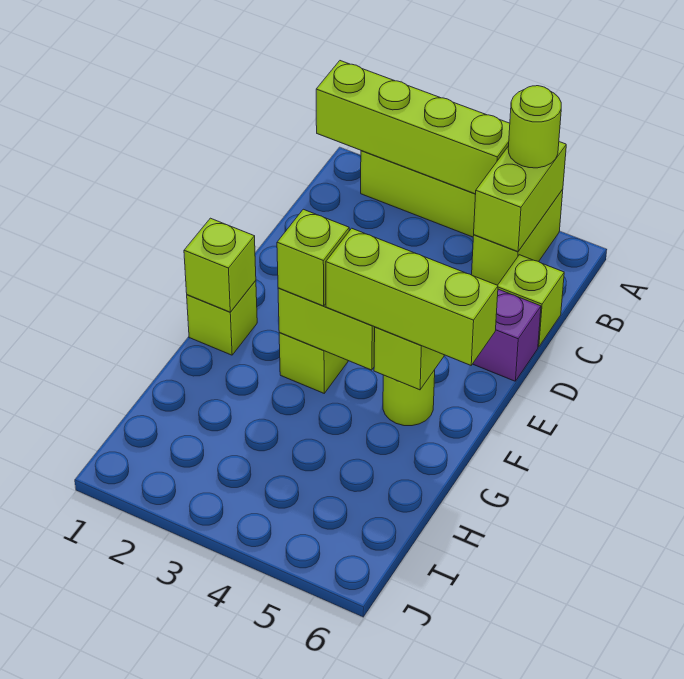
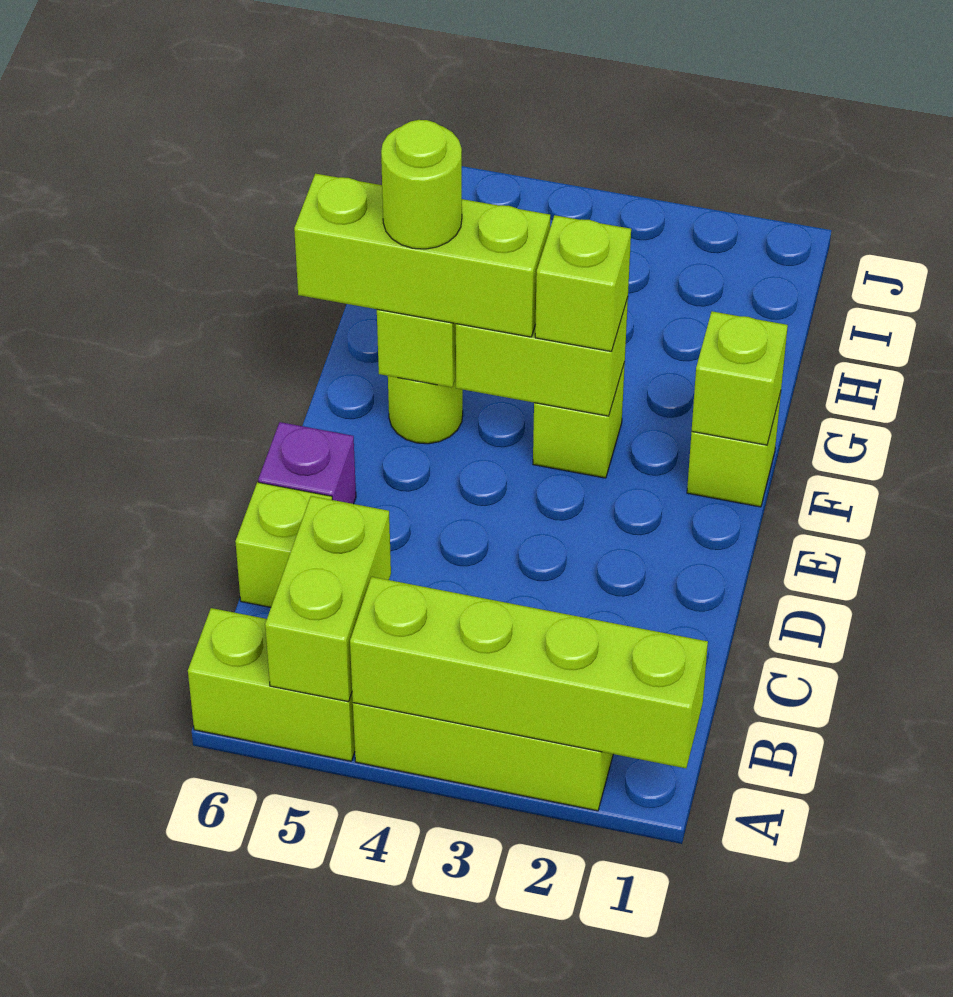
lime brick A5:B5 level 1 -> lime brick A5:A6 level 1
lime round brick A5 level 3 -> lime round brick F5 level 4

